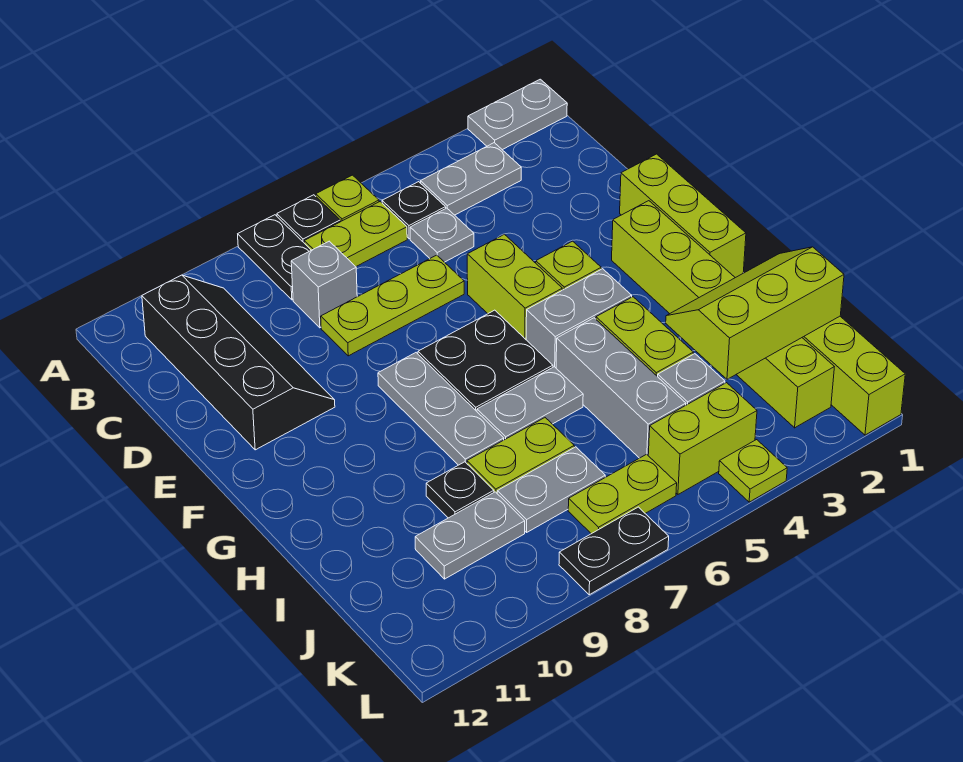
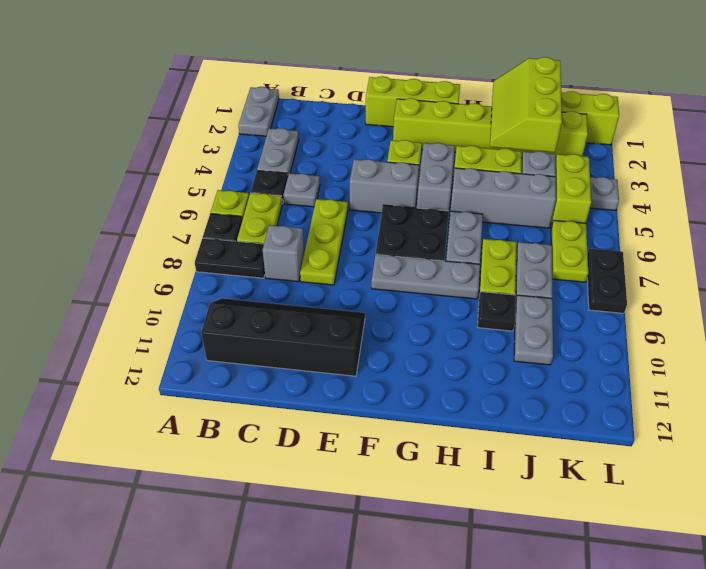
lime brick E5:F5 level 1 -> grey brick E5:F5 level 1
lime plate L4 level 1 -> grey plate L4 level 1

